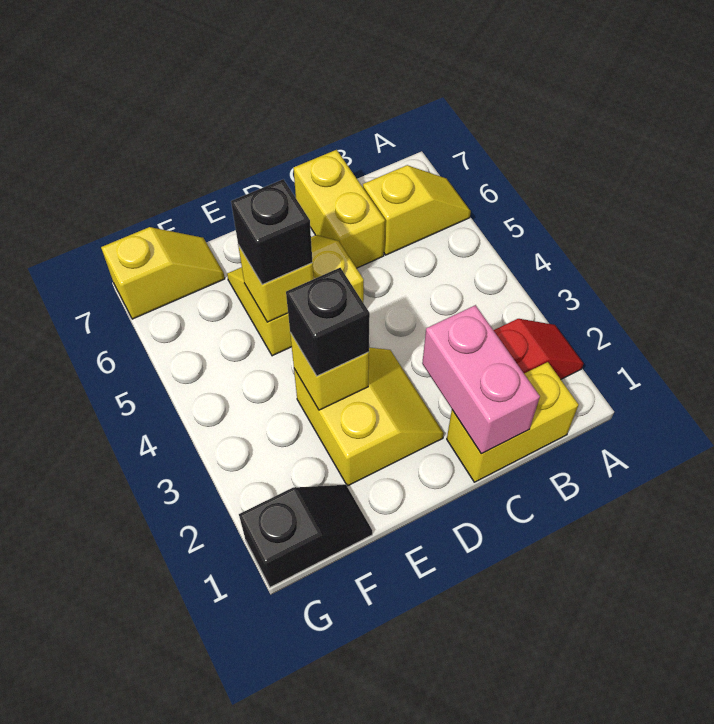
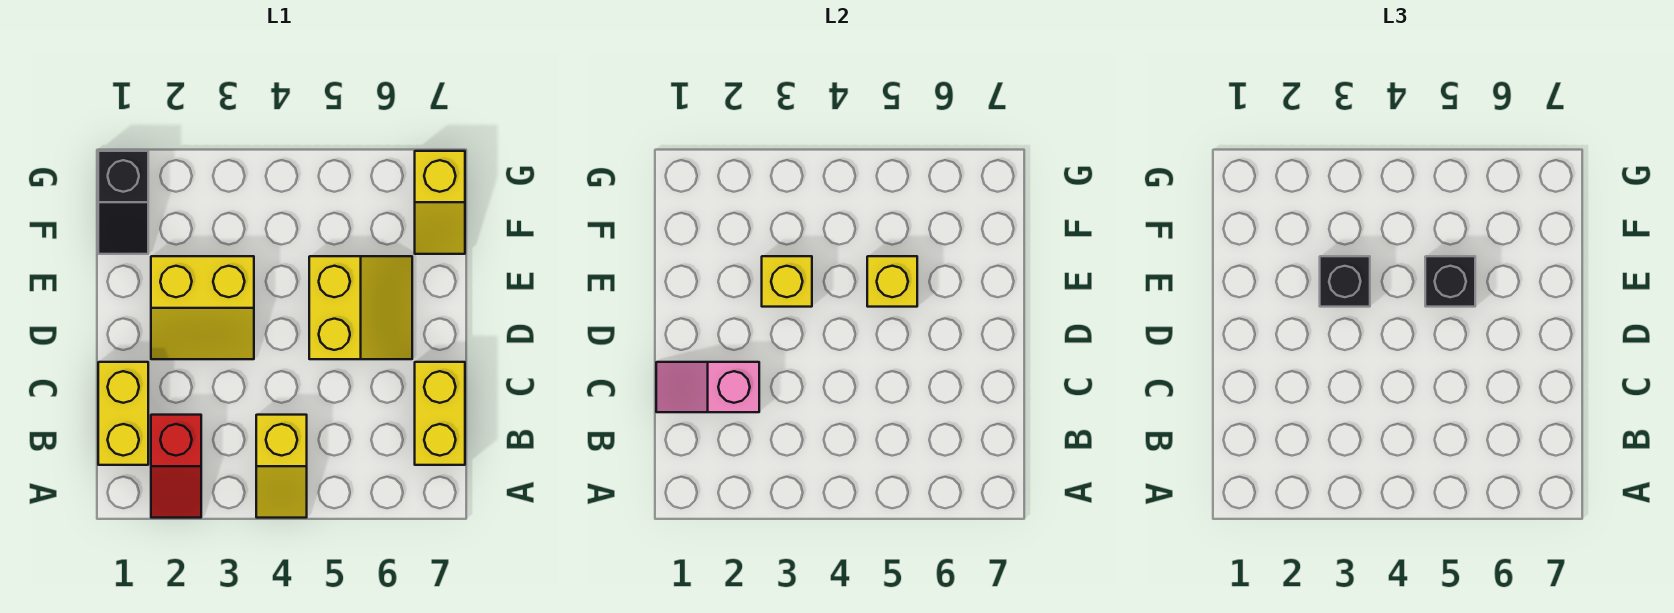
yellow slope A6:B6 level 1 top B -> yellow slope A4:B4 level 1 top B
pink brick C1:C2 level 2 -> pink slope C1:C2 level 2 top 2
yellow brick C6:C7 level 1 -> yellow brick B7:C7 level 1

